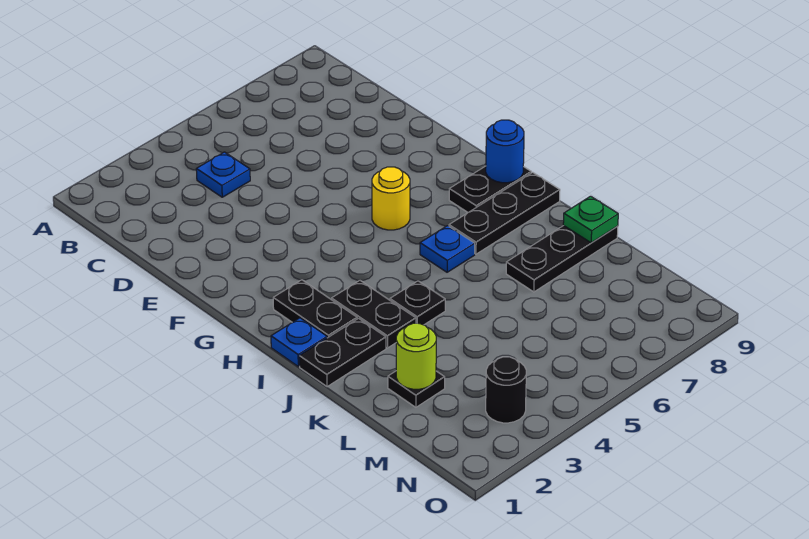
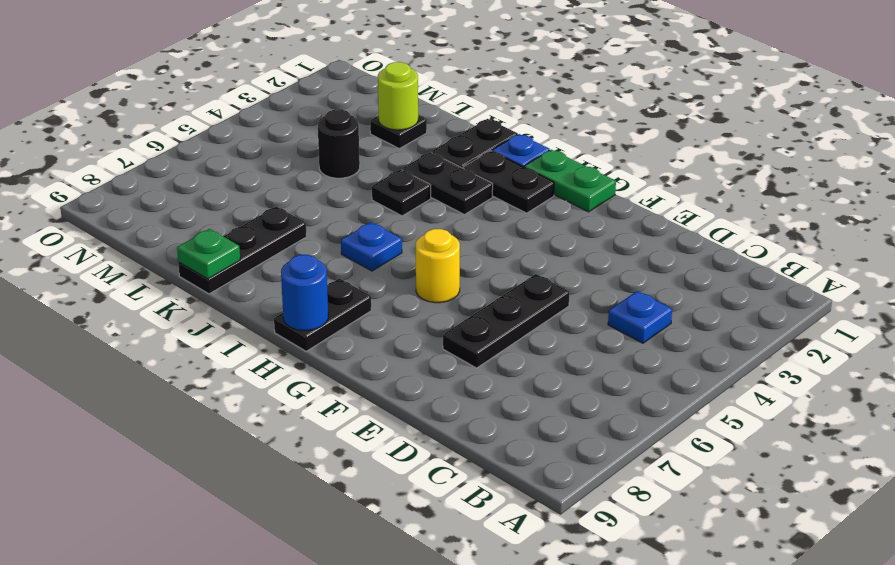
none -> green plate G1:H1 level 1
black plate I7:I9 level 1 -> black plate E5:E7 level 1
black round brick N3 level 1 -> black round brick L4 level 1

